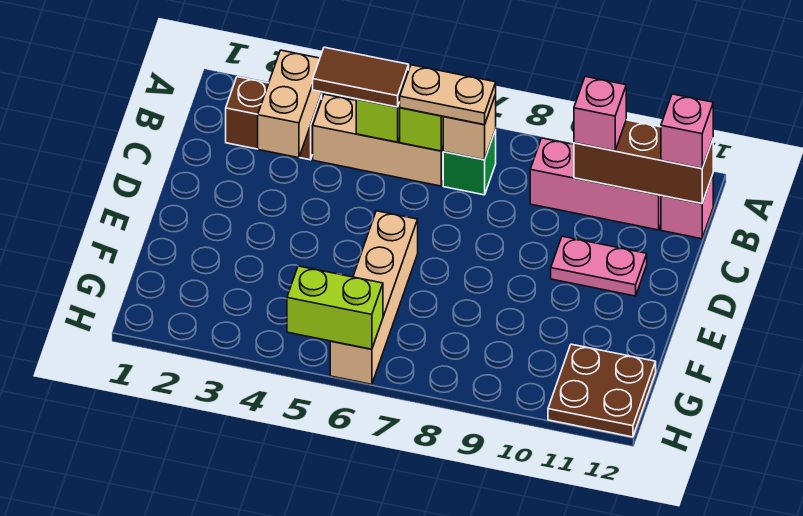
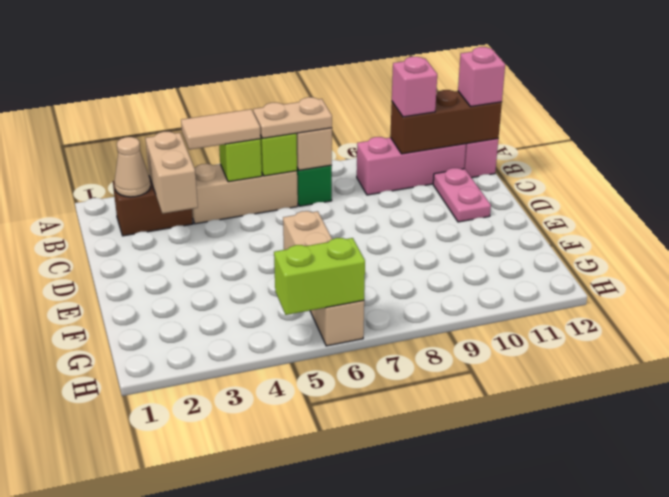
none -> tan cone B2 level 2
brown tile B4:B5 level 3 -> tan tile B4:B5 level 3
pink plate D10:D11 level 1 -> pink plate C11:D11 level 1
brown plate G11:H12 level 1 -> none

